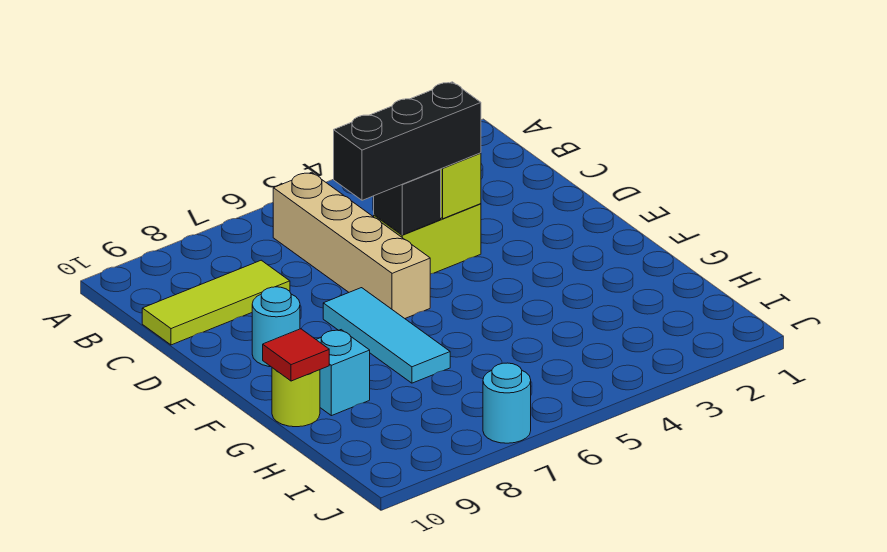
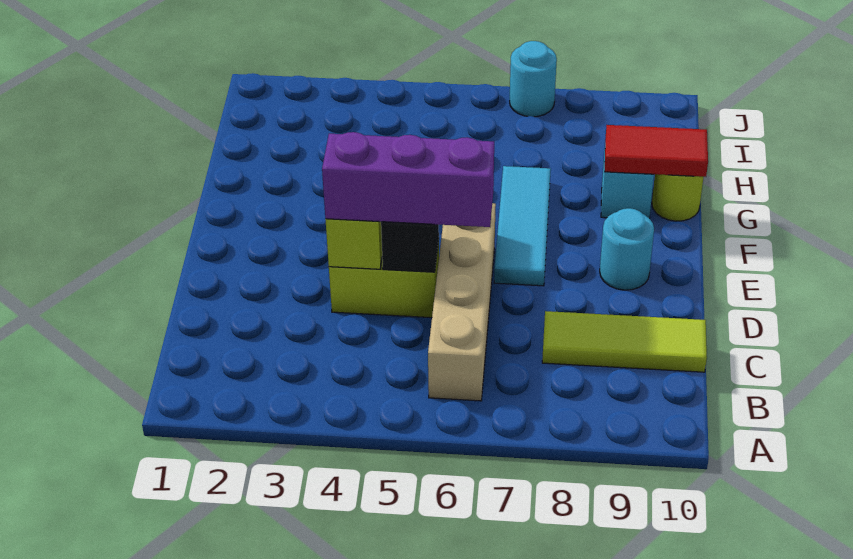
black brick D4:D6 level 3 -> purple brick D4:D6 level 3
red tile G10 level 2 -> red tile G9:G10 level 2

